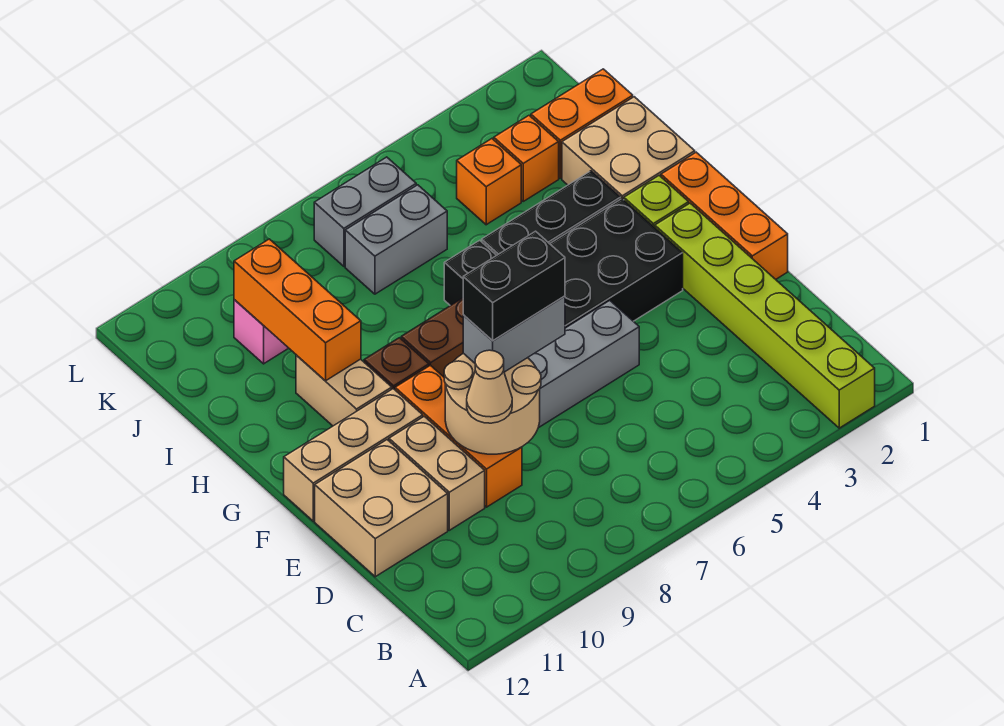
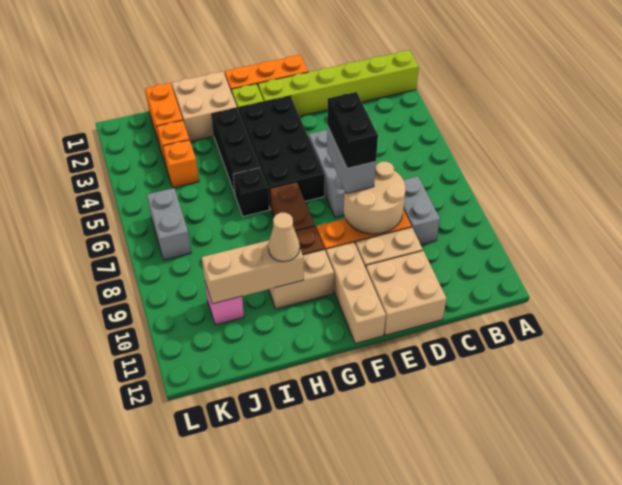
tan cone D9 level 3 -> tan cone H10 level 3
orange brick H10:J10 level 2 -> tan brick H10:J10 level 2
grey brick J6:J7 level 1 -> grey brick C8:C9 level 1

